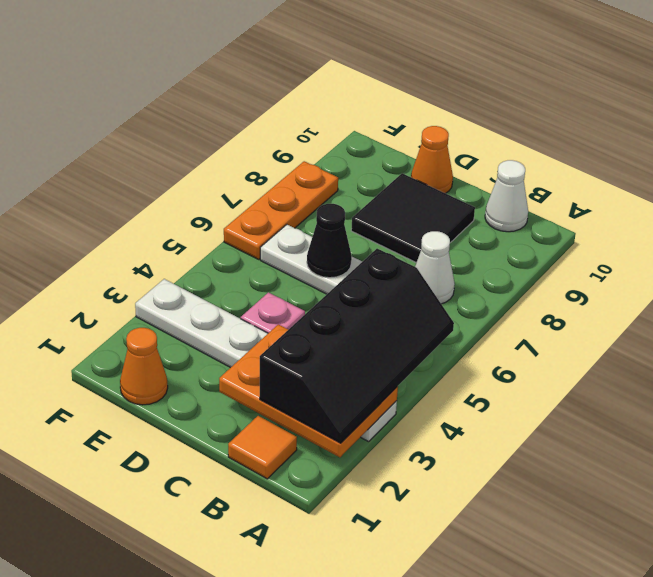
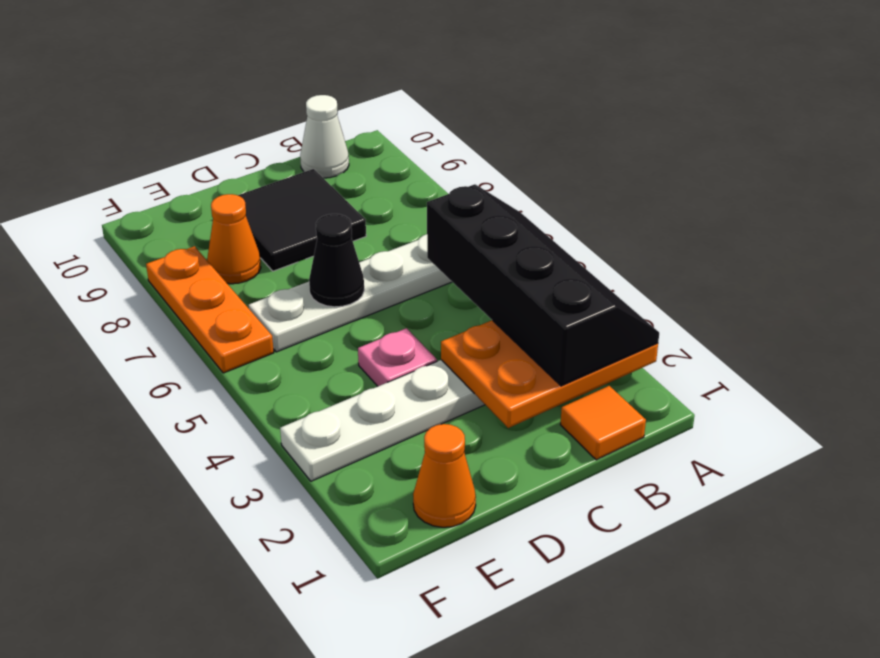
white cone B7 level 1 -> none
orange cone D10 level 1 -> orange cone E8 level 1

